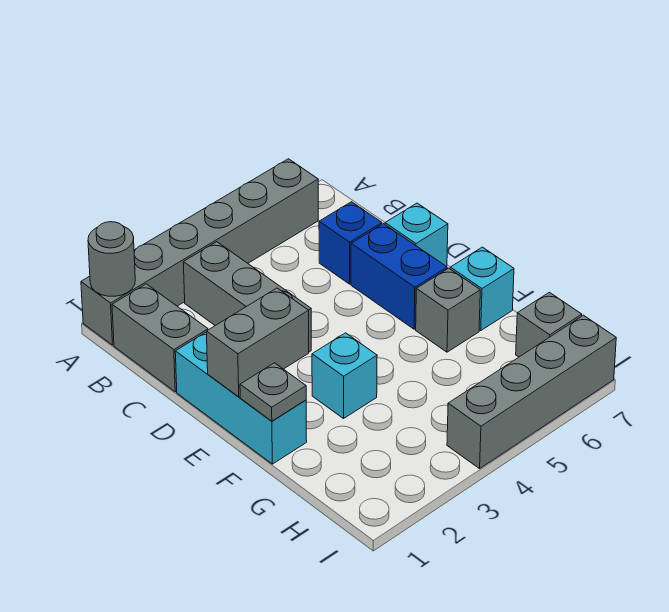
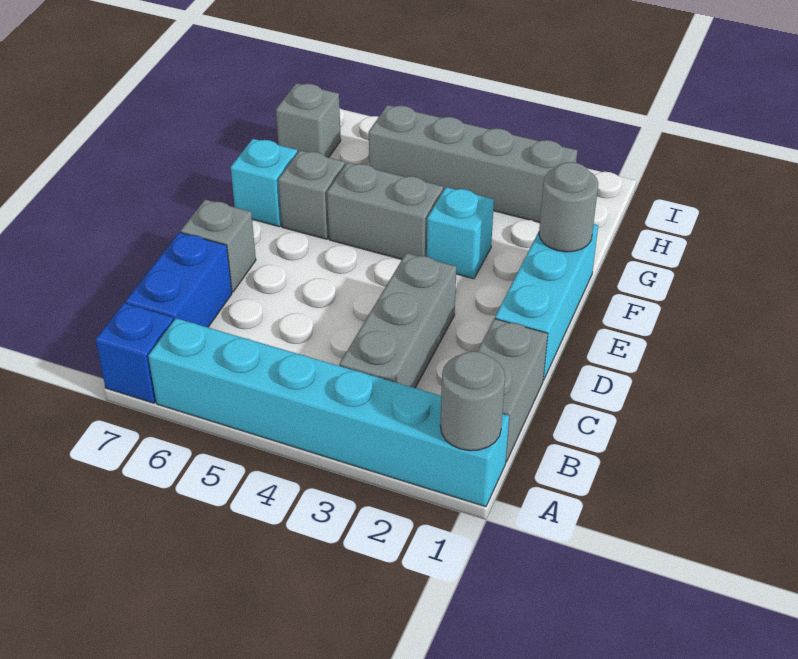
grey brick A1:A6 level 1 -> cyan brick A1:A6 level 1
blue brick C6 level 1 -> blue brick A7 level 1
blue brick D6:E6 level 1 -> blue brick B7:C7 level 1
cyan brick D7 level 1 -> grey brick D7 level 1
grey brick E1:E2 level 2 -> grey brick F4:F5 level 1
grey plate F1 level 2 -> grey round brick F1 level 2
grey brick I4:I7 level 1 -> grey brick H2:H5 level 1

